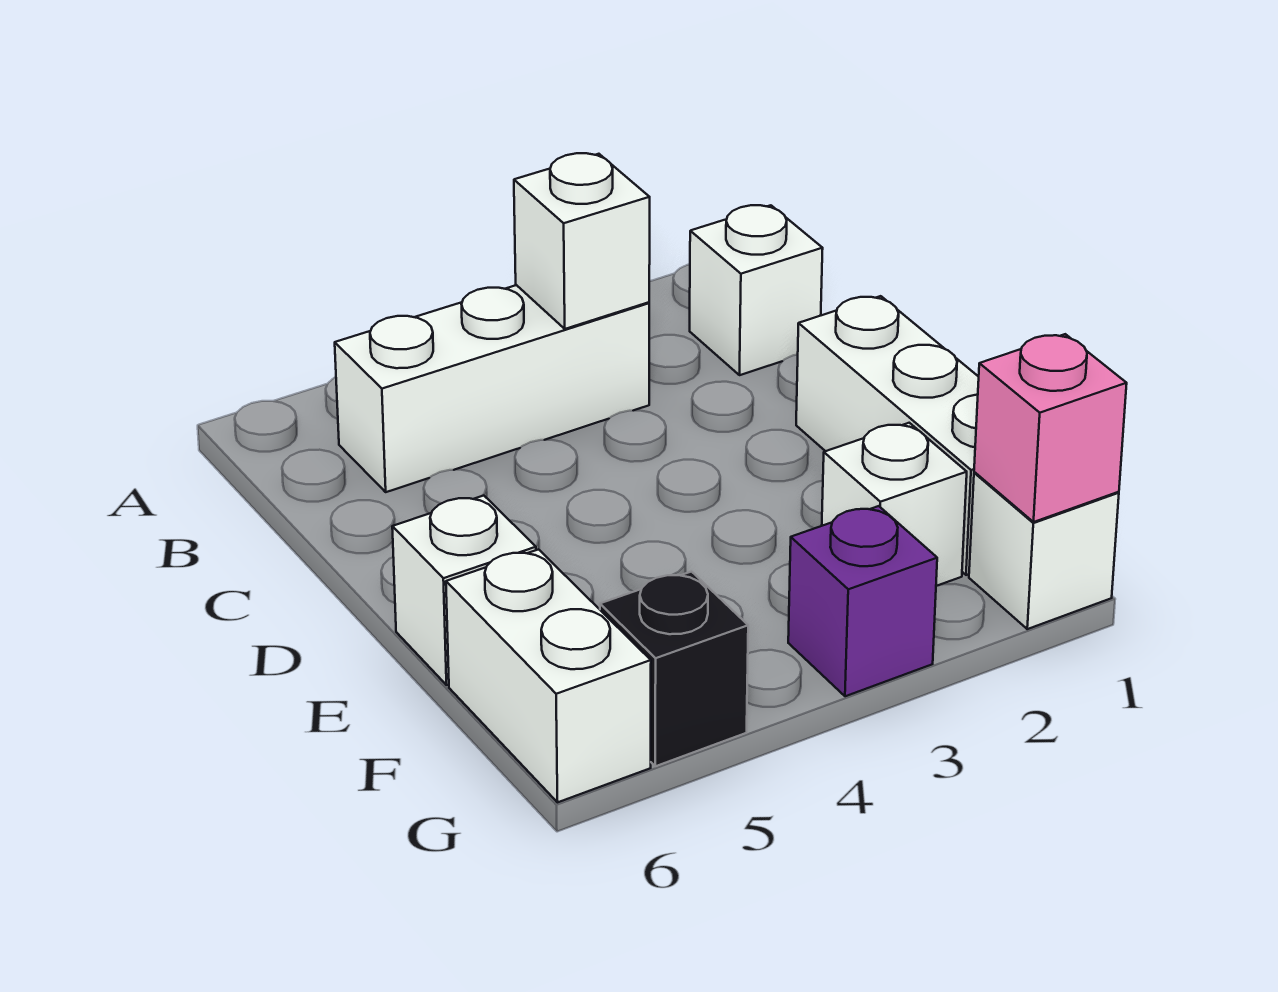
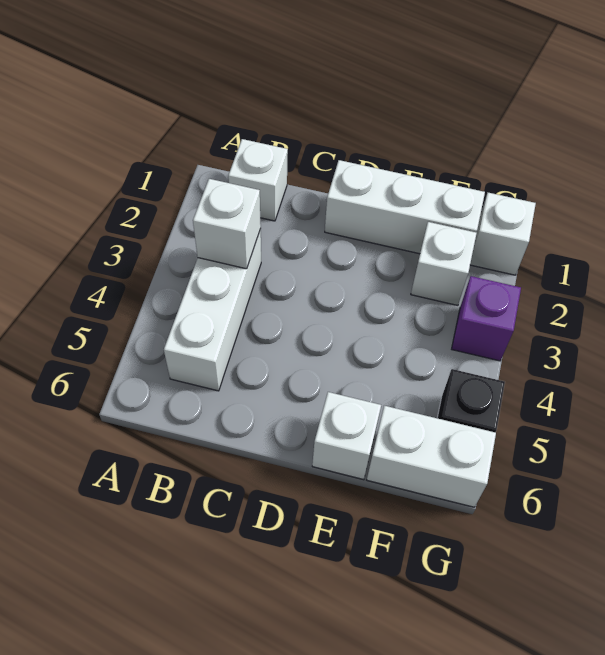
pink brick G1 level 2 -> none

